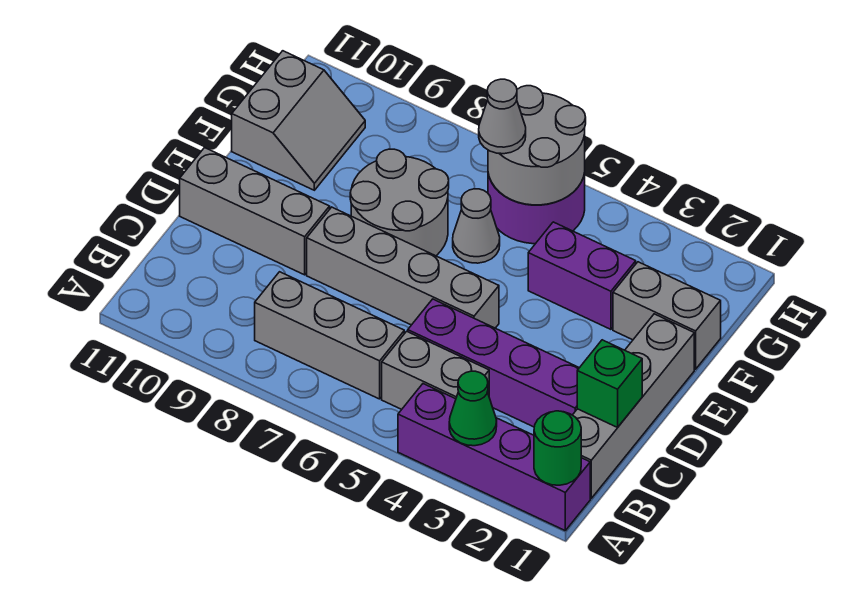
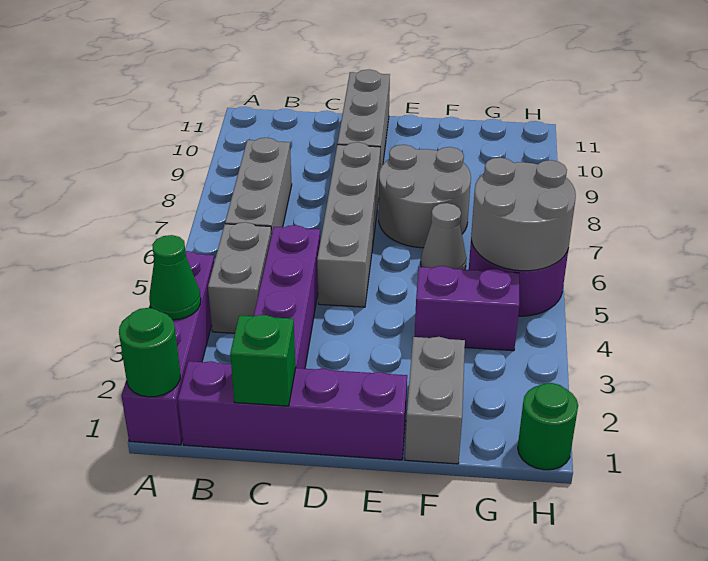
grey brick B1:E1 level 1 -> purple brick B1:E1 level 1
purple brick F3:F4 level 1 -> purple brick F4:G4 level 1
grey slope F10:G11 level 1 top 11 -> none
grey cone G6 level 3 -> none
none -> green round brick H1 level 1

